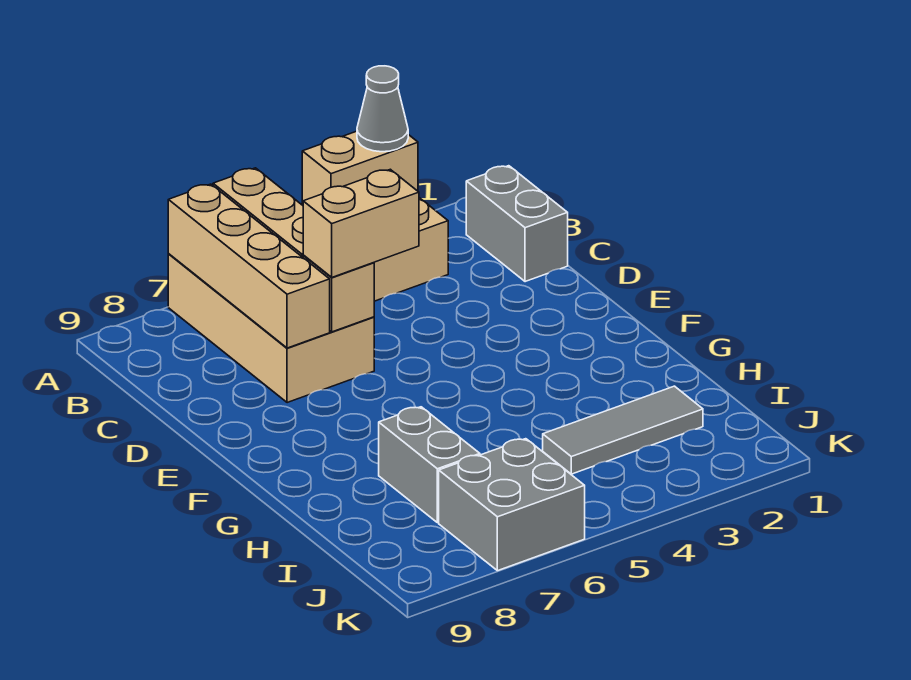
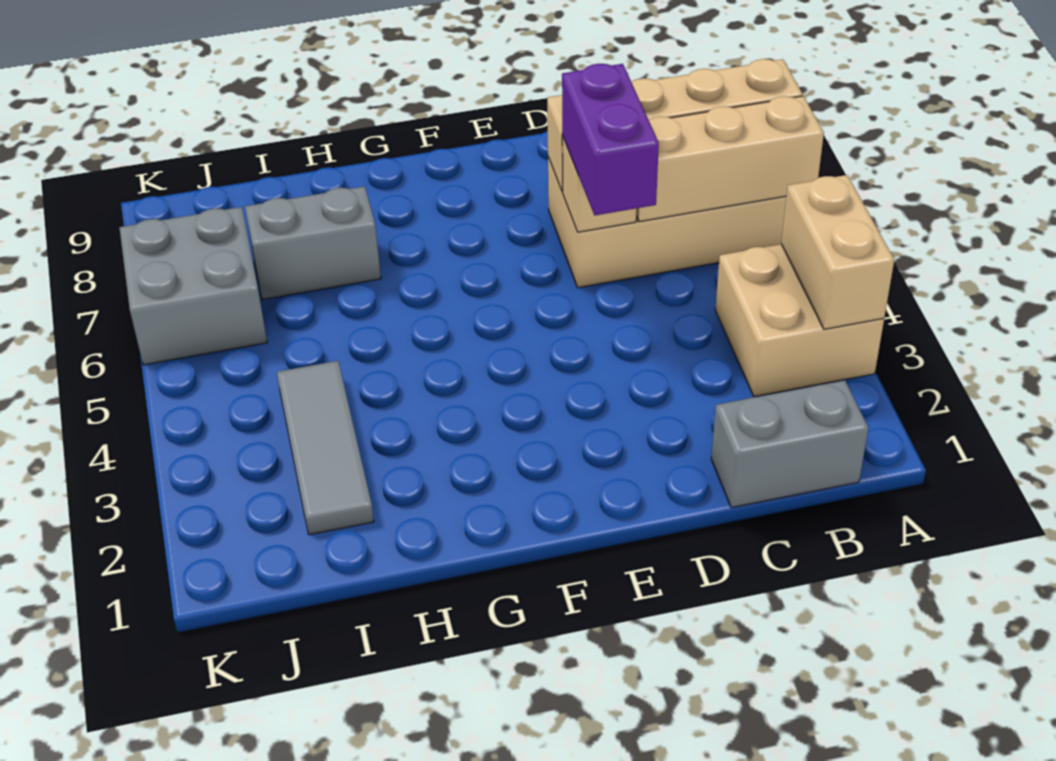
grey cone A3 level 3 -> none
tan brick D5:D6 level 3 -> purple brick D5:D6 level 3

